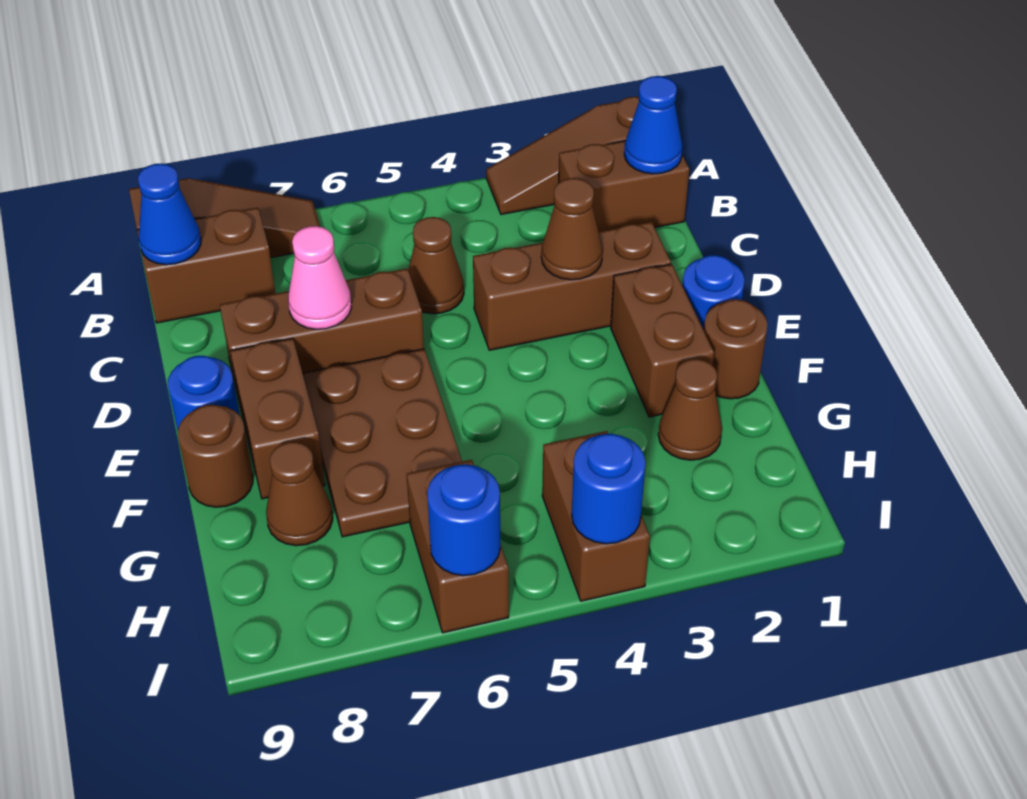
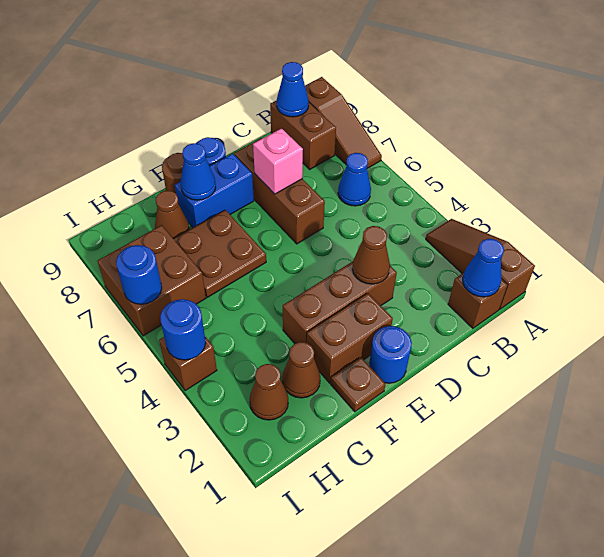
brown brick B1:B2 level 1 -> brown brick B1 level 1
none -> blue cone B6 level 1
brown cone C5 level 1 -> brown cone H2 level 1
brown brick D2:D4 level 1 -> brown brick D3:F3 level 1
pink cone D7 level 2 -> pink brick D7 level 2
brown plate E6:G7 level 1 -> brown plate F6:G7 level 1
brown brick E8:F8 level 1 -> blue brick E8:F8 level 1
brown round brick F1 level 1 -> brown plate F1 level 1
none -> blue cone F8 level 2
brown brick H4:I4 level 1 -> brown brick I4 level 1
brown brick H6:I6 level 1 -> brown brick H6:I7 level 1

